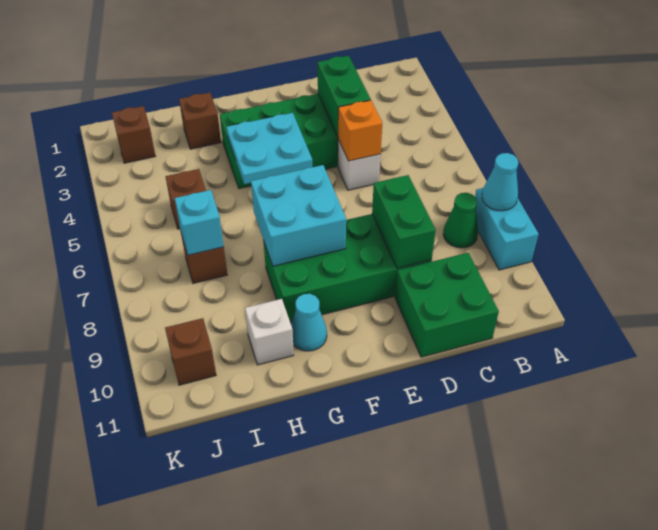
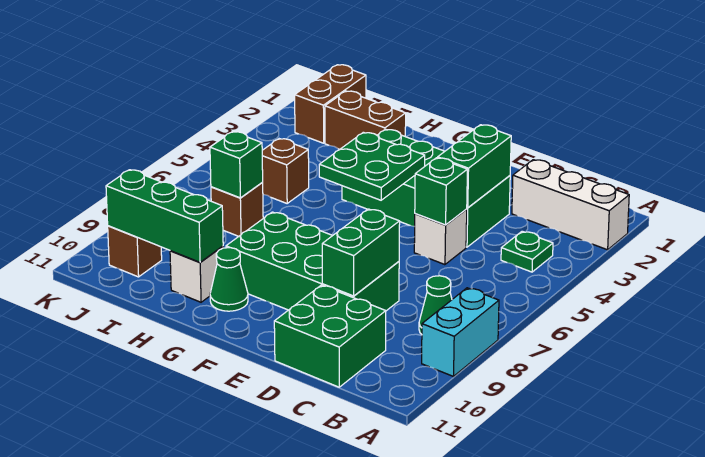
none -> white brick A2:C2 level 1
cyan cone A8 level 2 -> none
none -> green plate B4 level 1
orange brick D5 level 2 -> green brick D5 level 2
cyan plate F4:G5 level 2 -> green plate F4:G5 level 2
cyan brick F7:G8 level 2 -> none
cyan cone G10 level 1 -> green cone G10 level 1
brown brick H2 level 1 -> brown brick H2:I2 level 1
none -> green brick H10:J10 level 2
cyan brick I7 level 2 -> green brick I7 level 2
brown brick J2 level 1 -> brown brick J1:J2 level 1

